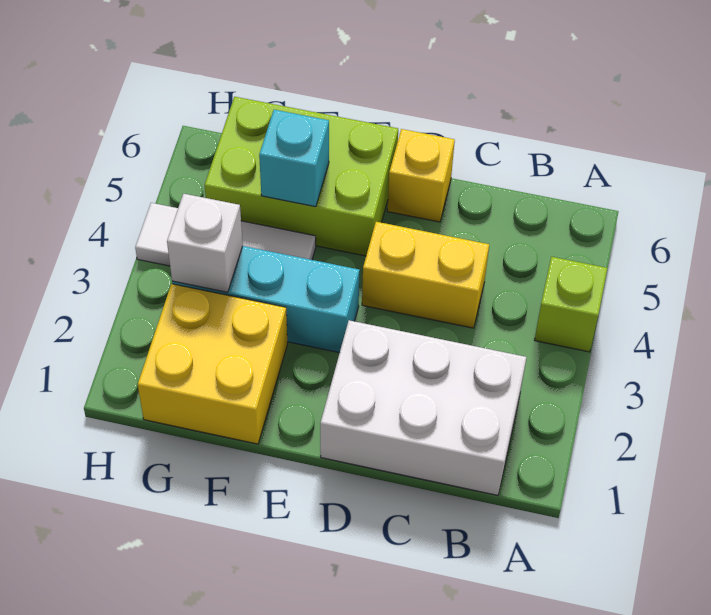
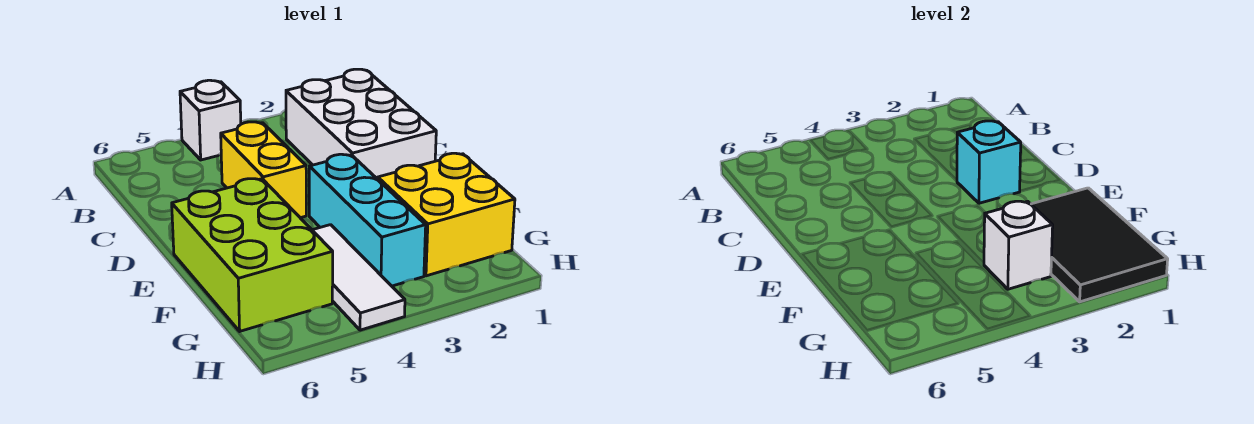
lime brick A4 level 1 -> white brick A4 level 1
yellow brick D6 level 1 -> none
none -> black tile F1:H2 level 2
cyan brick F5 level 2 -> cyan brick D2 level 2

